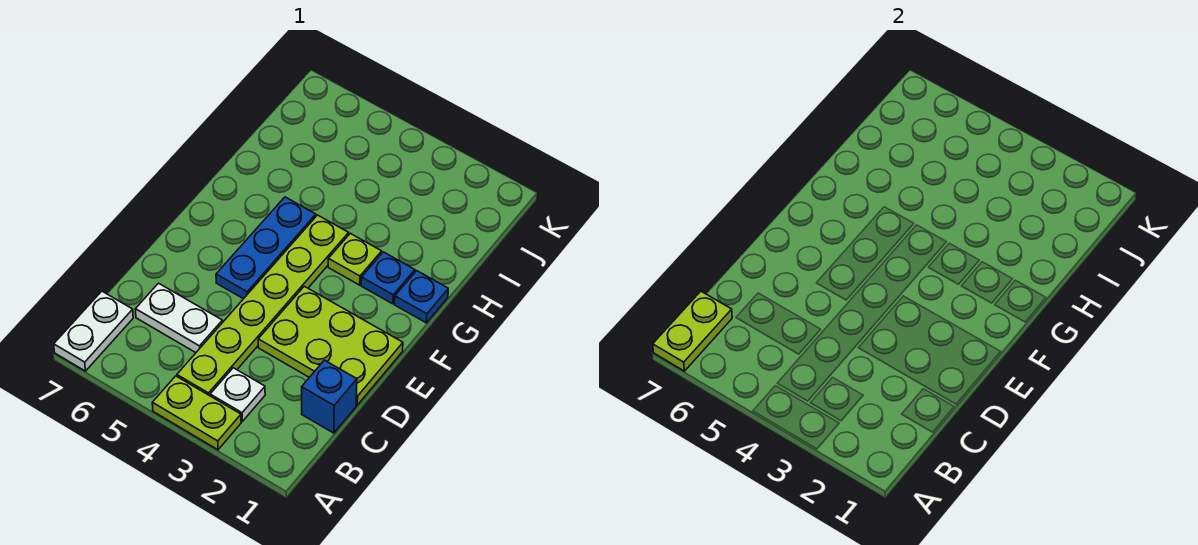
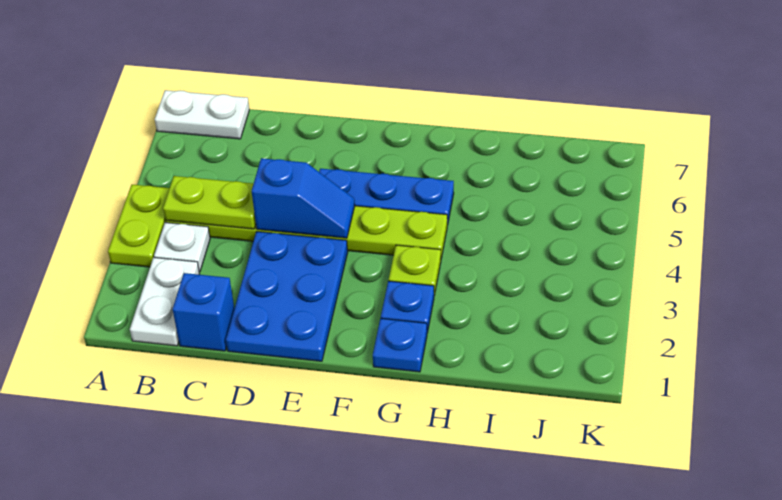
lime plate A7:B7 level 2 -> lime plate B4:C4 level 2
white plate C5:C6 level 1 -> white plate B1:B2 level 1
lime plate D1:E3 level 1 -> blue plate D1:E3 level 1
none -> blue slope D4:E4 level 2 top D

